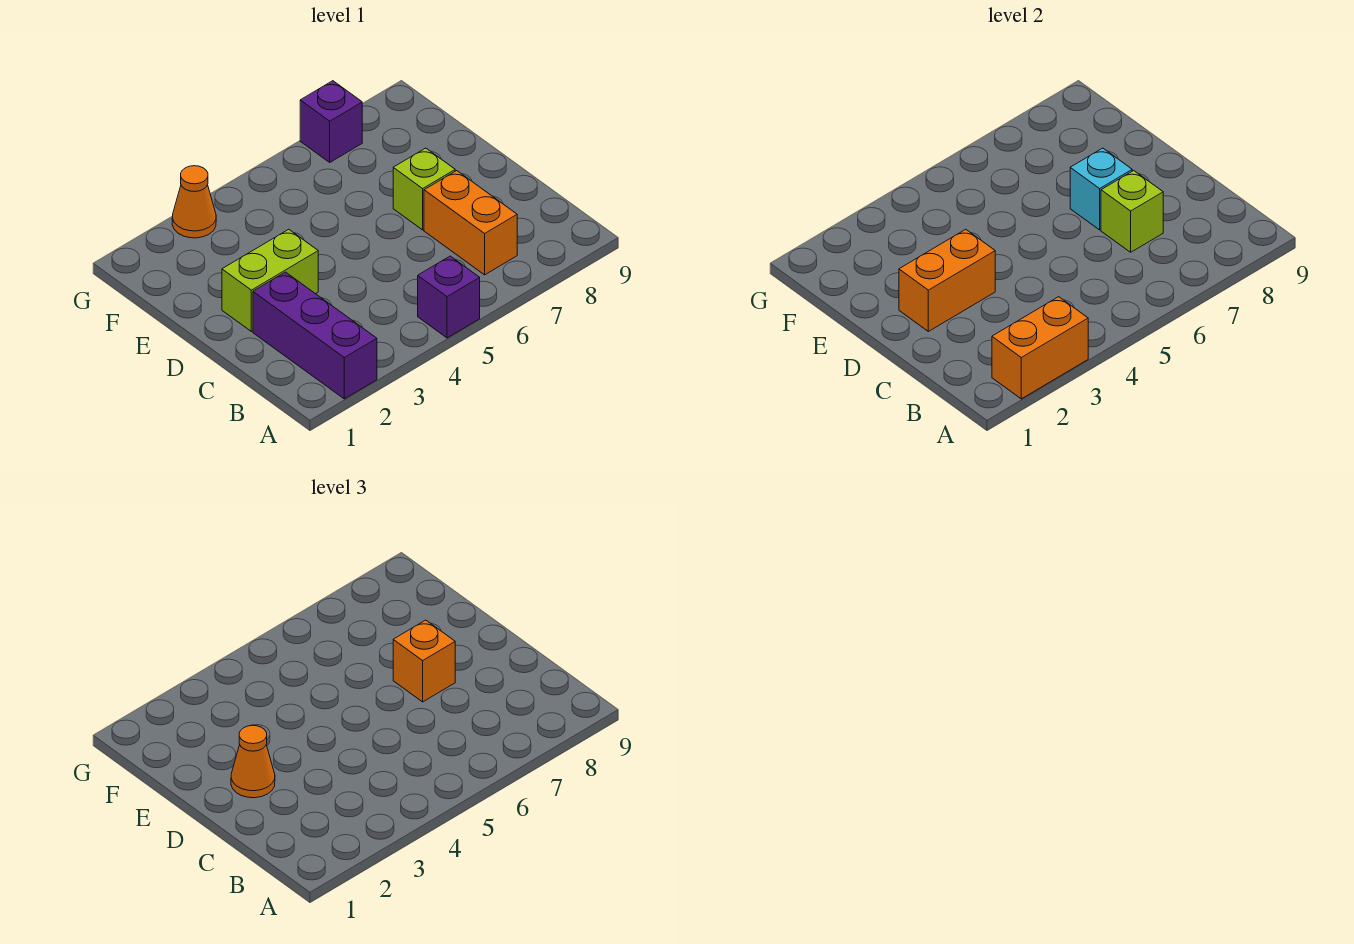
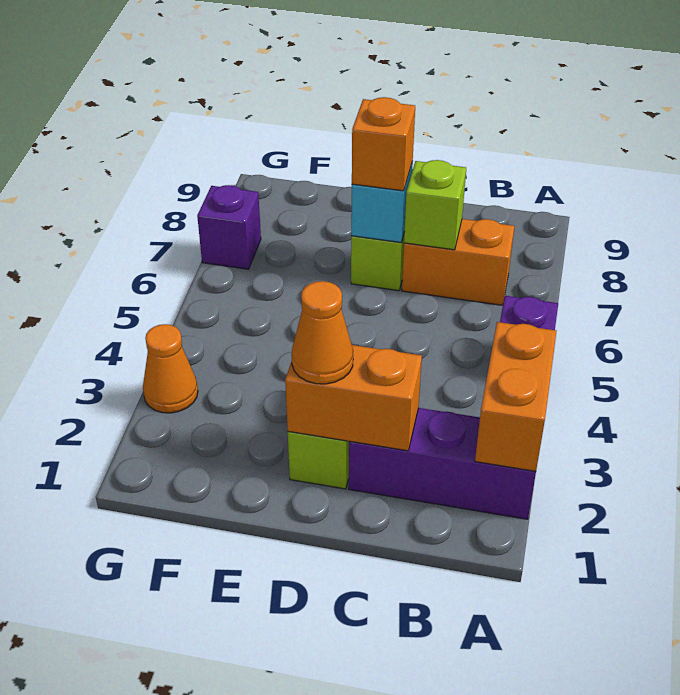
orange brick D2:D3 level 2 -> orange brick C2:D2 level 2

